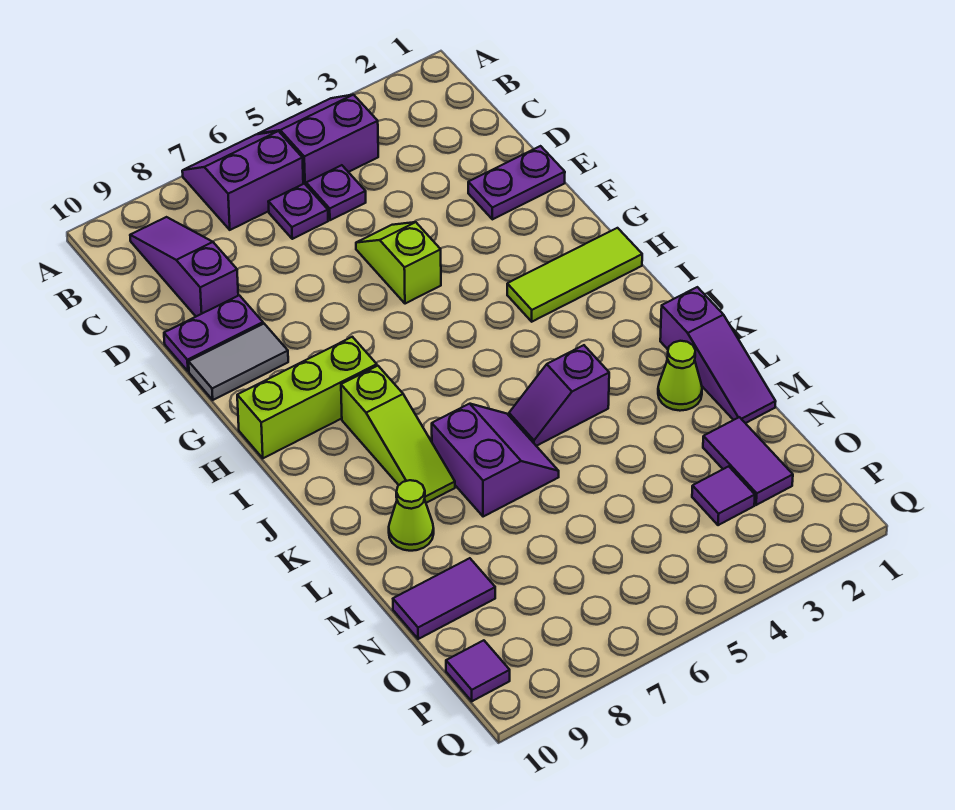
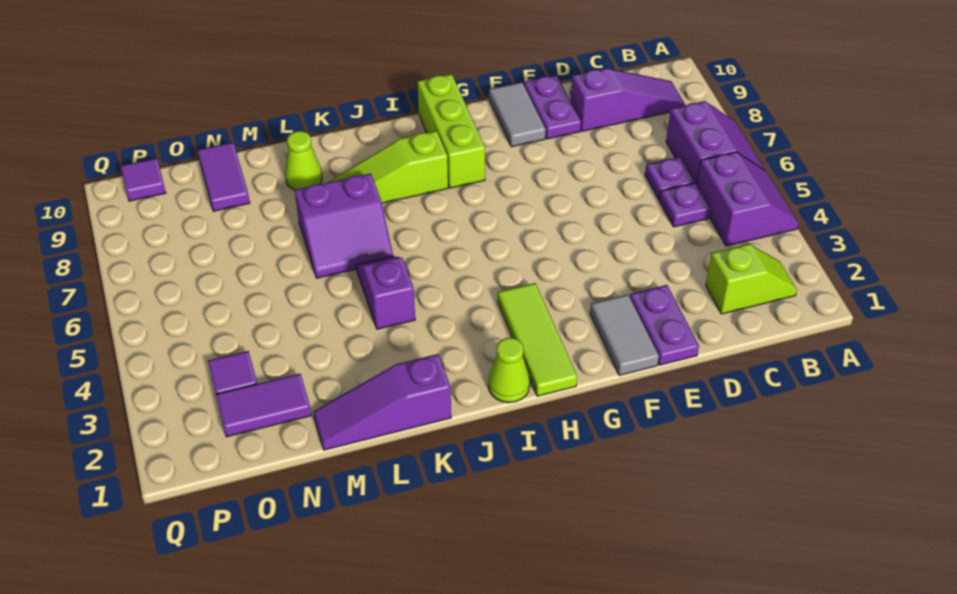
lime slope E5:F5 level 1 top F -> lime slope B2:C2 level 1 top C
none -> grey tile F1:F2 level 1
lime cone L2 level 1 -> lime cone I1 level 1

